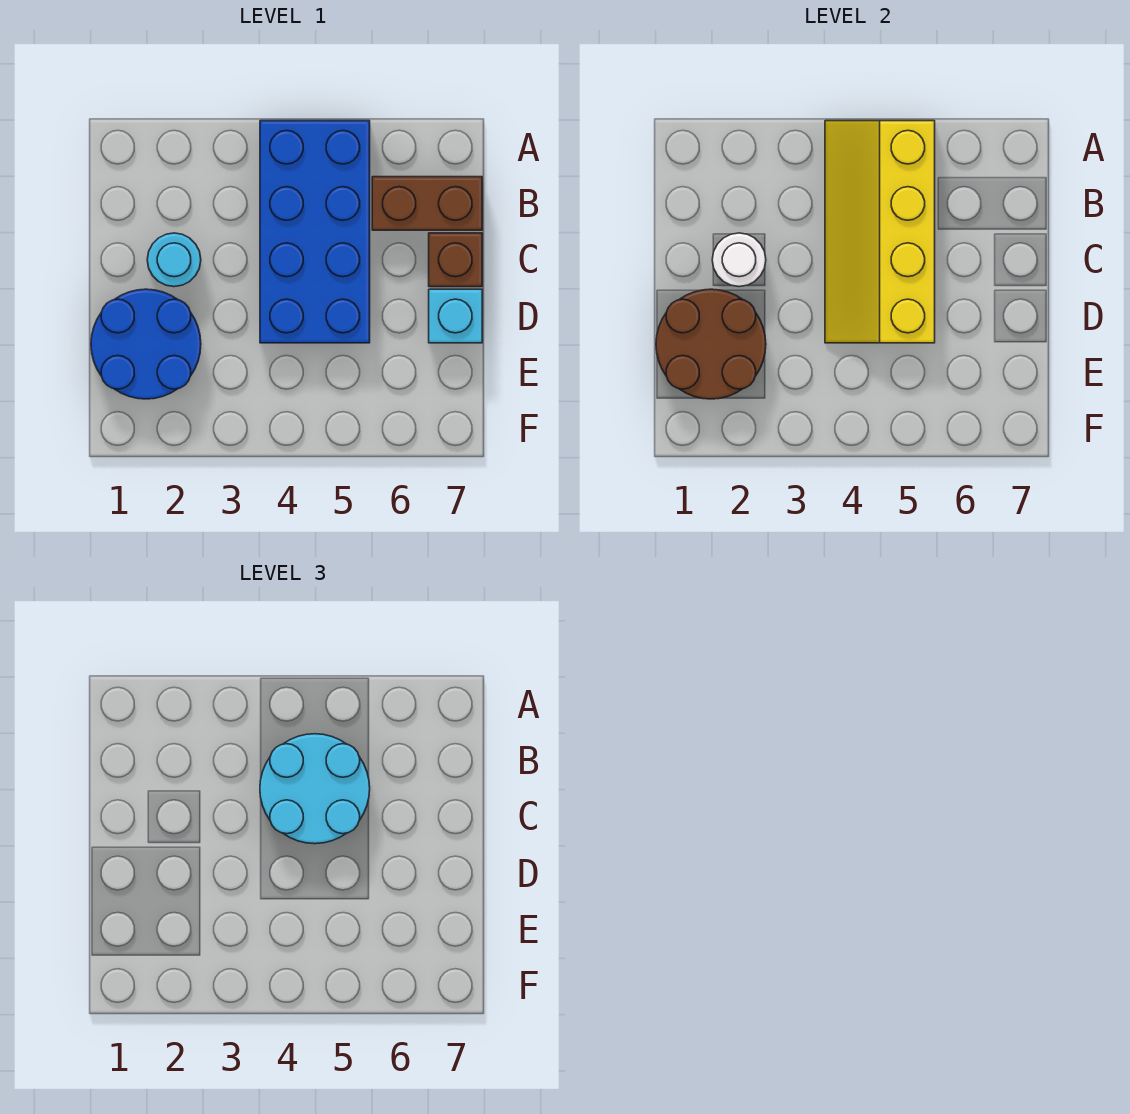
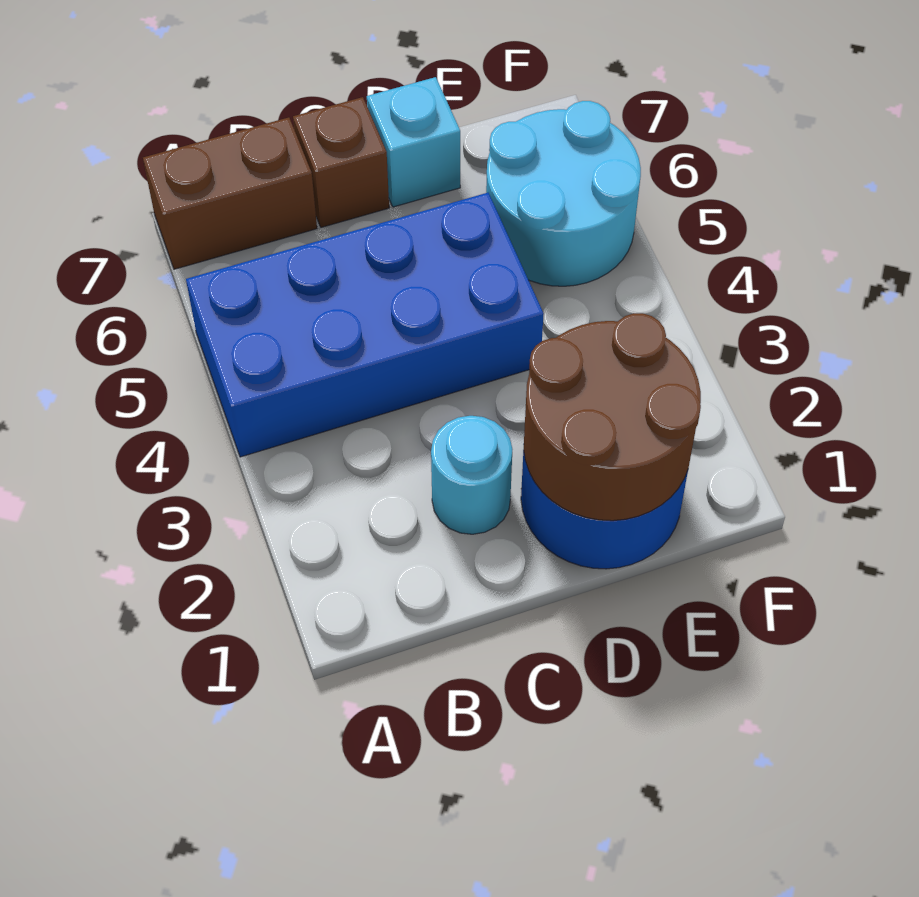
yellow slope A4:D5 level 2 top 5 -> none
cyan round brick B4:C5 level 3 -> cyan round brick E5:F6 level 1
brown brick B6:B7 level 1 -> brown brick A7:B7 level 1
white round brick C2 level 2 -> none

